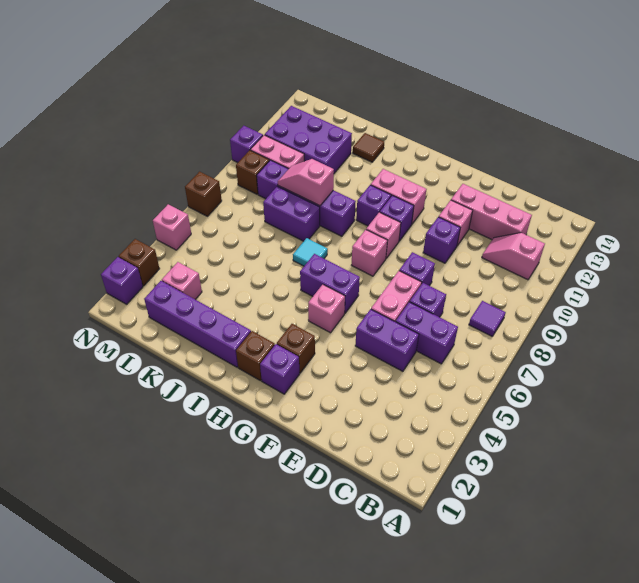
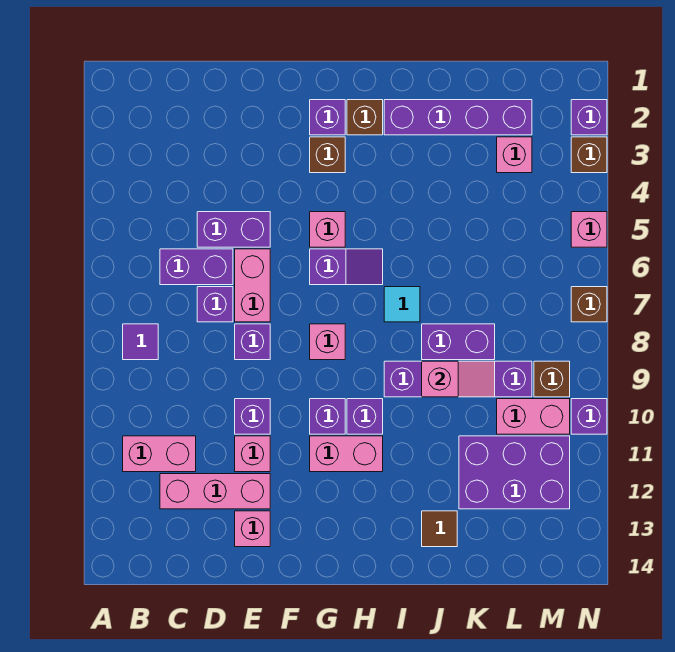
pink slope B11:C11 level 1 top B -> pink brick B11:C11 level 1
purple brick G6:H6 level 1 -> purple slope G6:H6 level 1 top G
pink brick G9 level 1 -> pink brick E13 level 1

